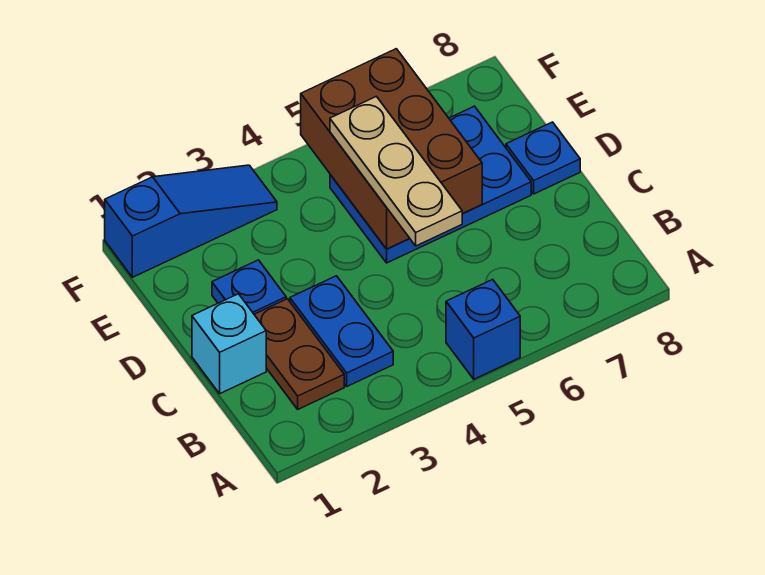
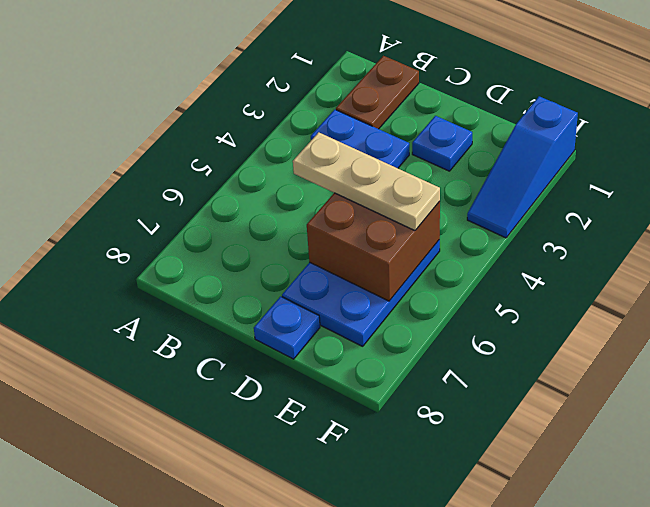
blue brick A5 level 1 -> none
brown plate B2:C2 level 1 -> brown plate B1:B2 level 1
cyan brick C1 level 1 -> none
brown brick D5:F6 level 2 -> brown brick D5:E6 level 2

